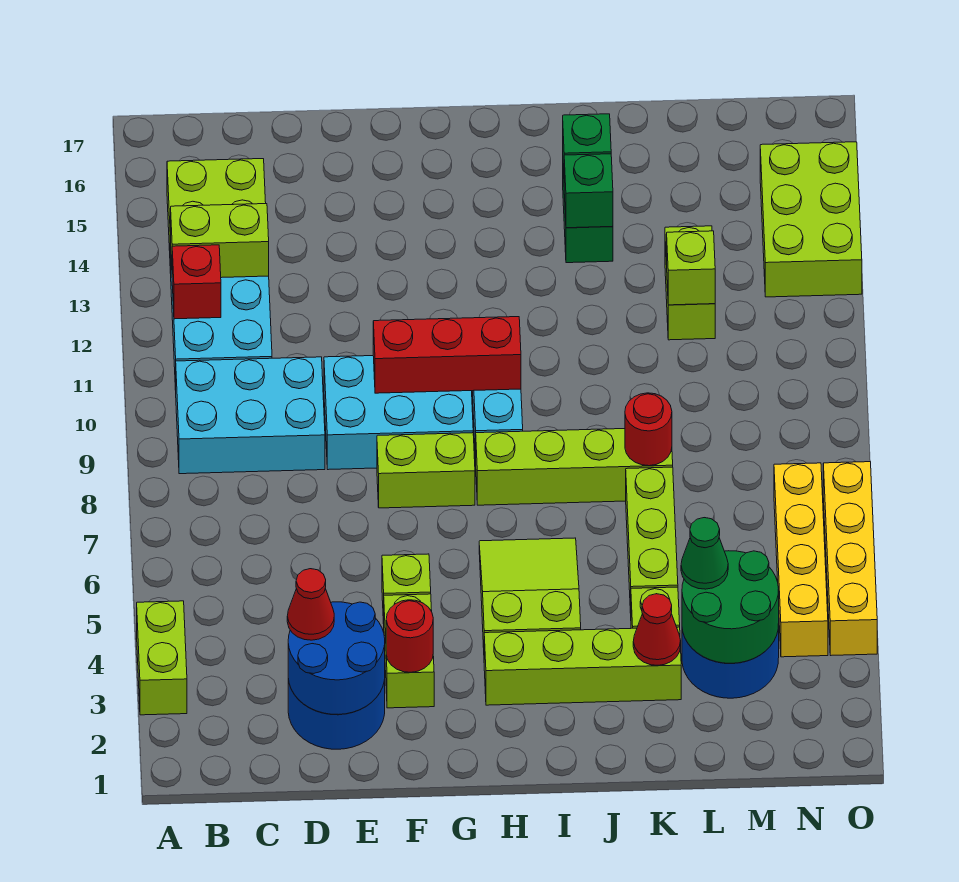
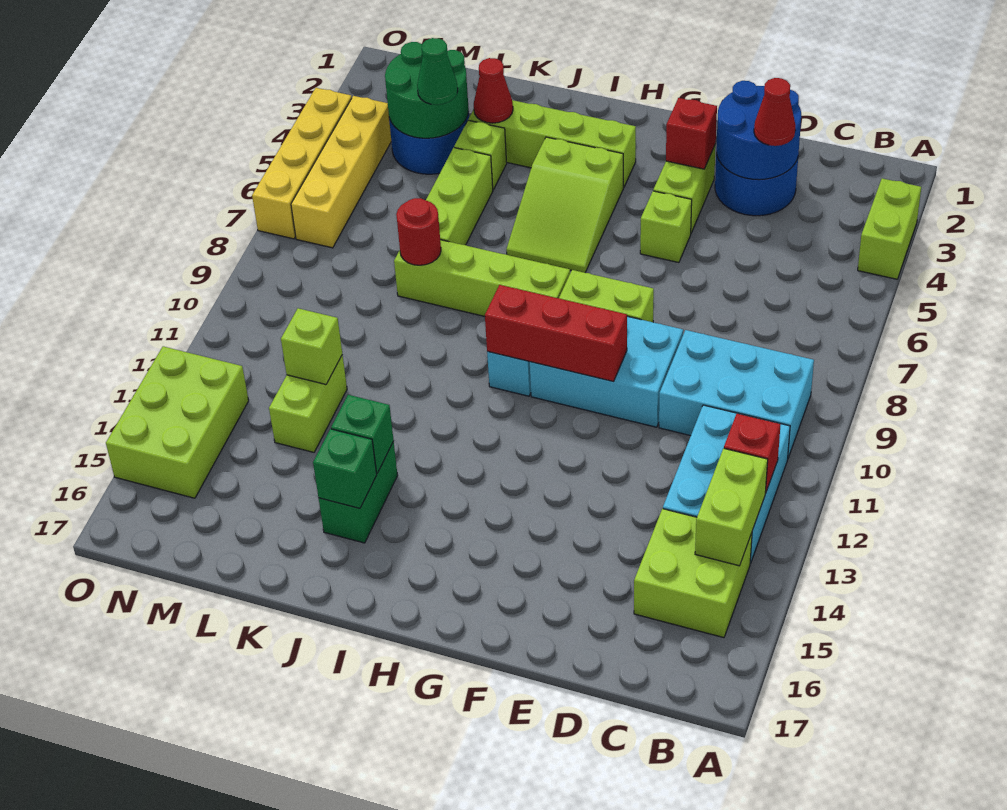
lime brick B13:C13 level 2 -> lime brick B13:B14 level 2
red round brick F3 level 2 -> red brick F3 level 2

